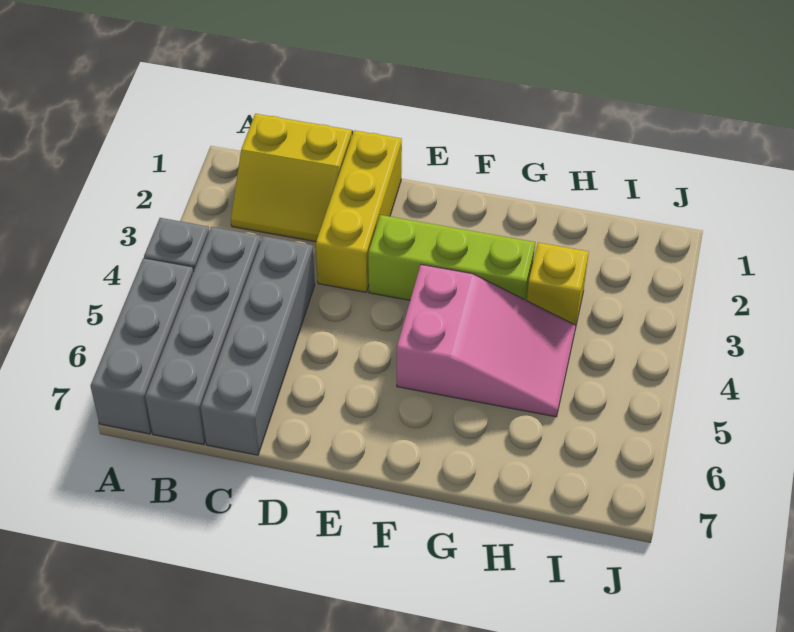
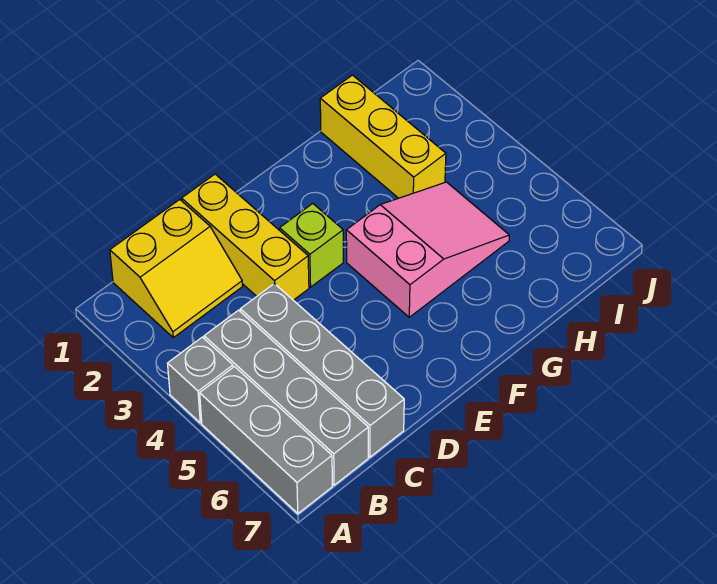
lime brick E3:G3 level 1 -> lime brick E3 level 1
yellow brick H3 level 1 -> yellow brick H1:H3 level 1

